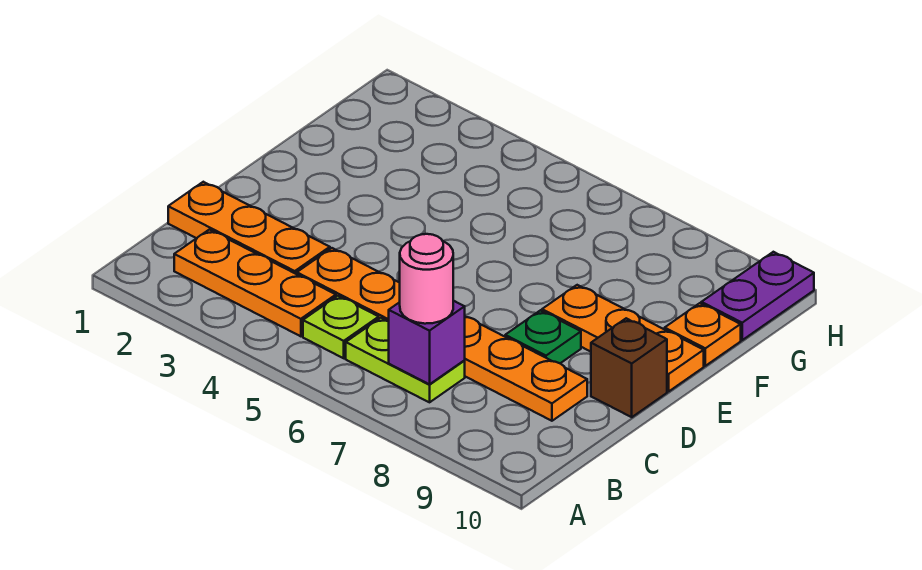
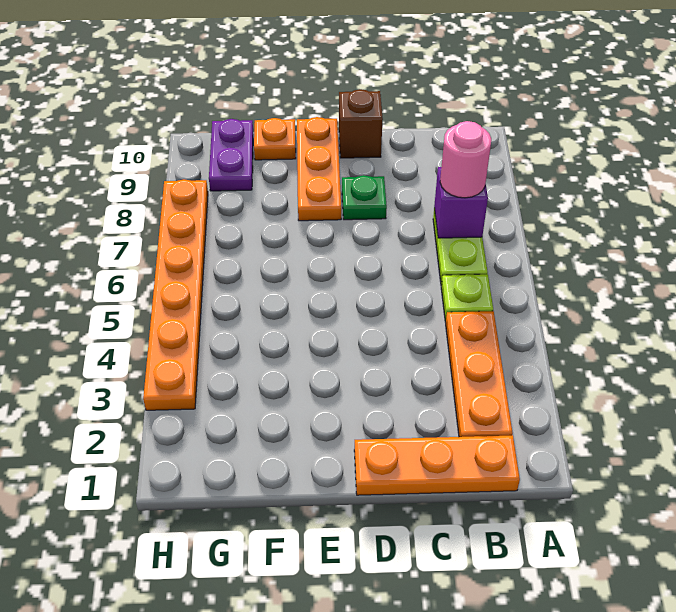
orange plate C1:C3 level 1 -> orange plate B1:D1 level 1
orange plate C4:C9 level 1 -> orange plate H3:H8 level 1
purple plate G10:H10 level 1 -> purple plate G9:G10 level 1

